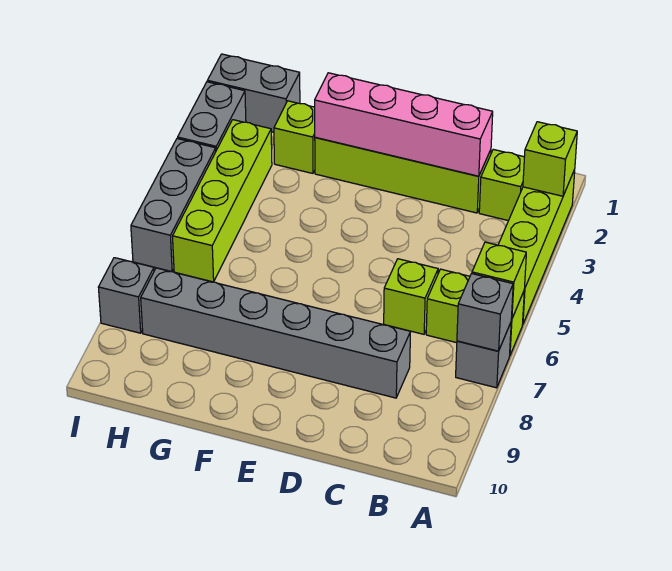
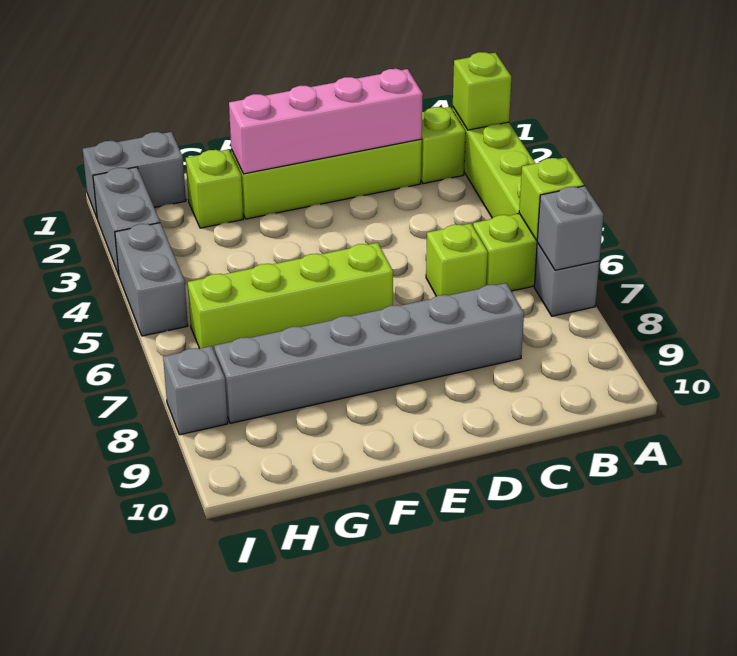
lime brick H3:H6 level 1 -> lime brick E6:H6 level 1
grey brick I4:I6 level 1 -> grey brick I4:I5 level 1

